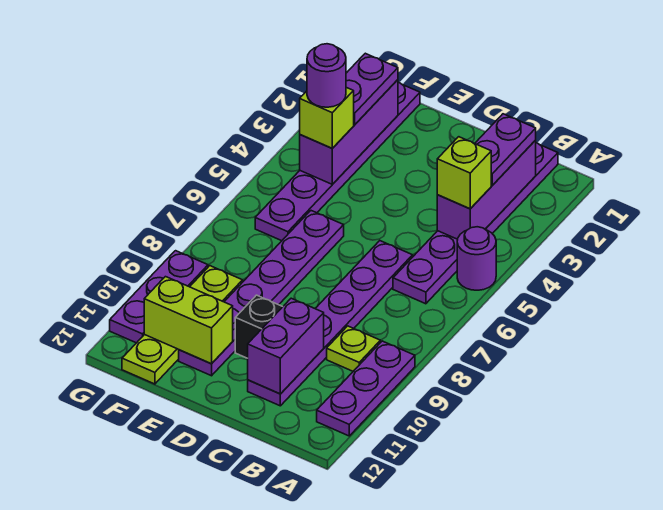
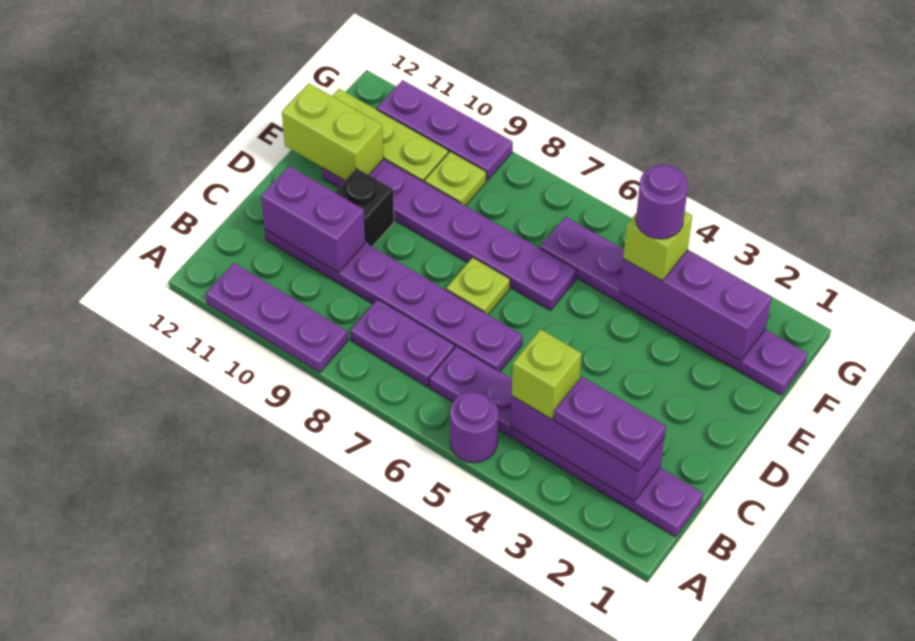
lime plate B9 level 1 -> lime plate D7 level 1
lime brick E11:F11 level 2 -> lime brick E11:E12 level 2
purple plate F2:F3 level 3 -> purple plate B7:B8 level 1

